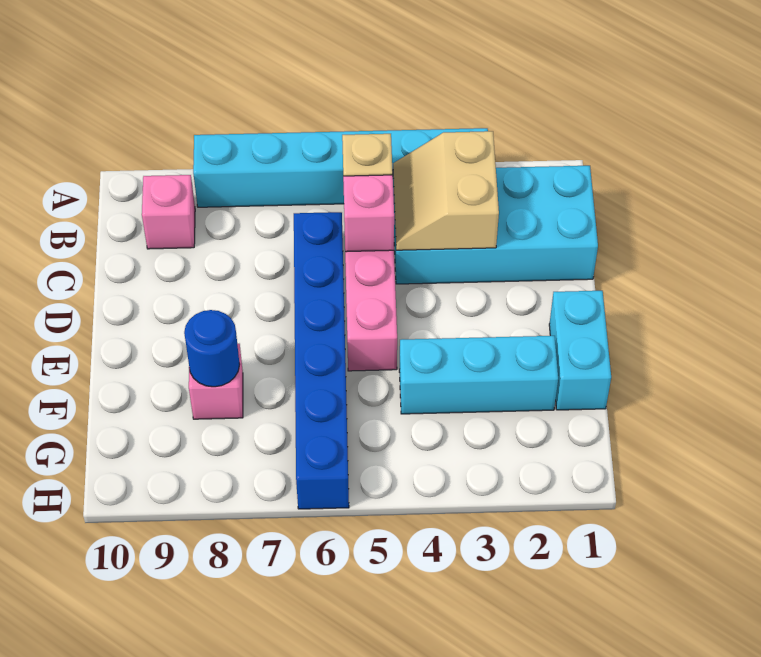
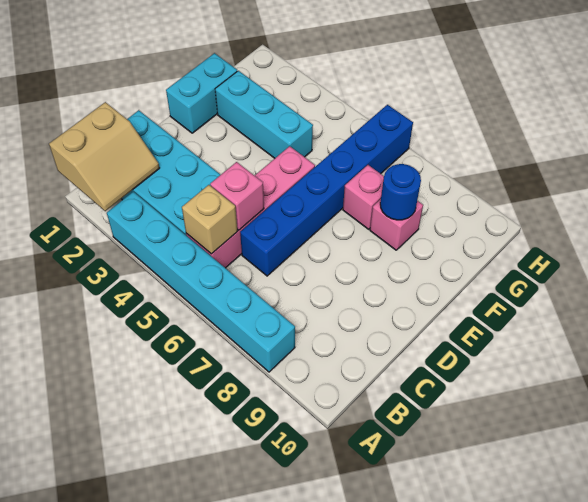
tan slope B3:C4 level 2 top 3 -> tan slope A1:B2 level 2 top 1
pink brick B9 level 1 -> pink brick F7 level 1

